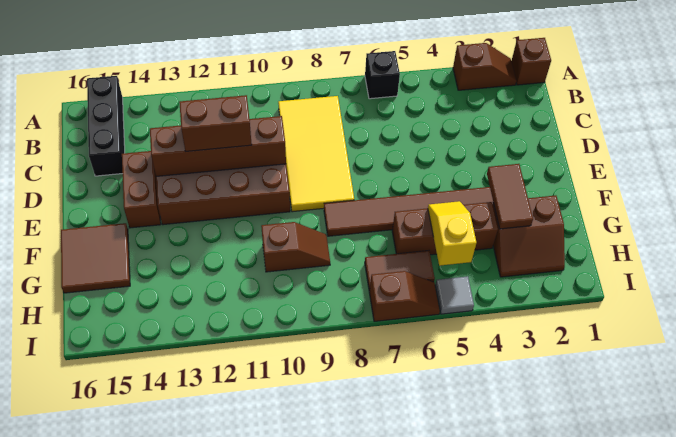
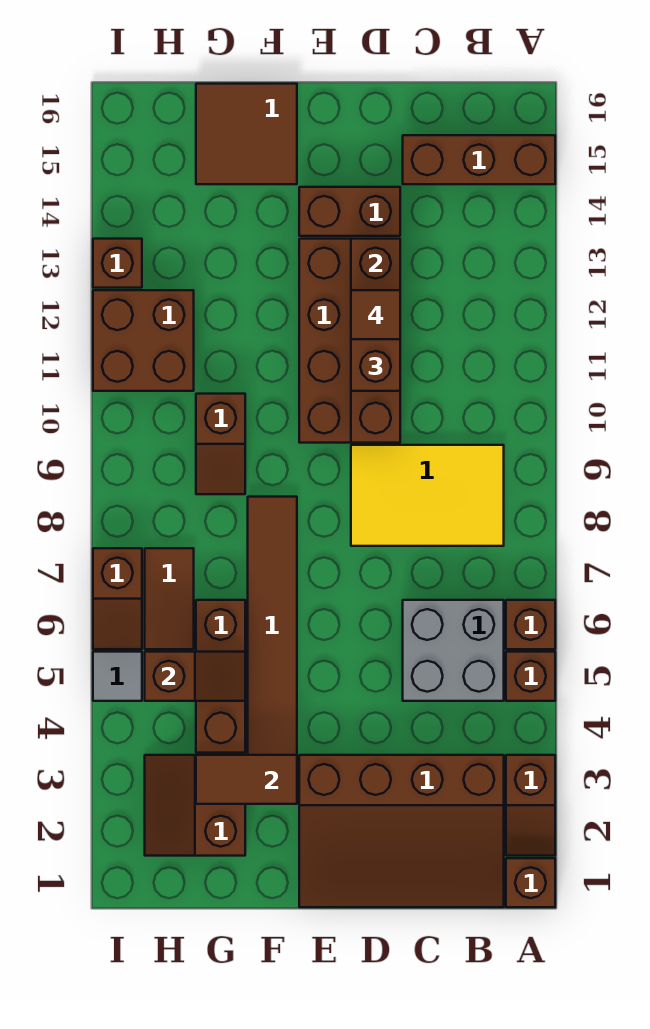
none -> brown brick A5 level 1
black brick A6 level 1 -> brown brick A6 level 1
black brick A15:C15 level 1 -> brown brick A15:C15 level 1
none -> brown slope B1:E3 level 1 top 3
none -> grey brick B5:C6 level 1
yellow tile B8:E9 level 1 -> yellow tile B8:D9 level 1
none -> brown tile D12 level 4
yellow slope G5:H5 level 2 top H -> brown slope G5:H5 level 2 top H
none -> brown brick H11:I12 level 1
none -> brown brick I13 level 1

